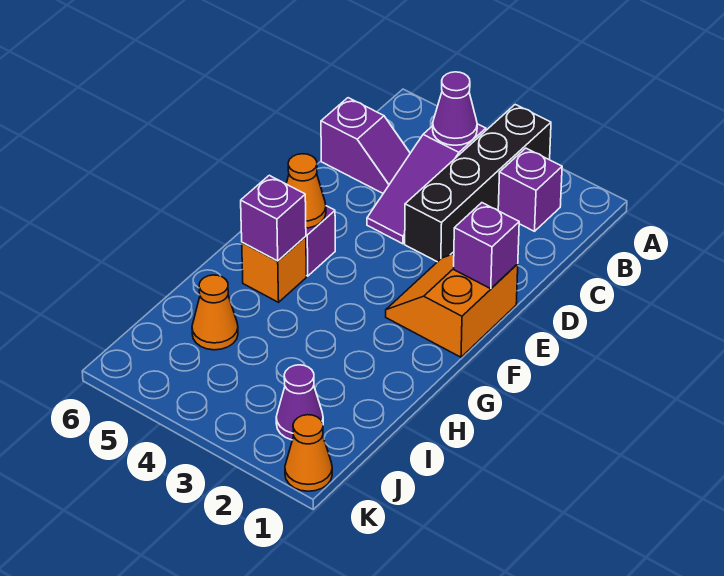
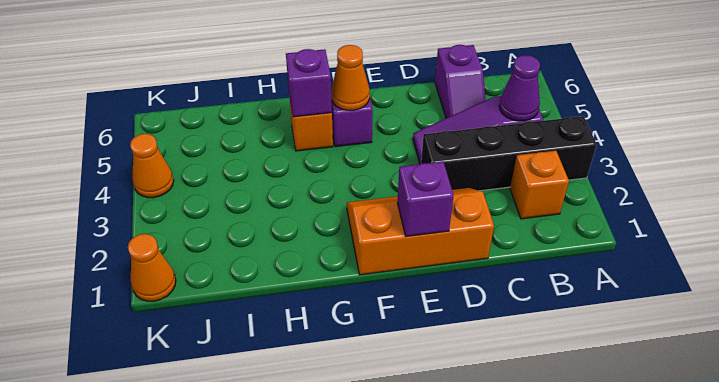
purple brick B2 level 1 -> orange brick B2 level 1
orange slope E1:F2 level 1 top 1 -> orange slope D1:F2 level 1 top 1
orange cone I5 level 1 -> orange cone K4 level 1
purple cone J2 level 1 -> none

